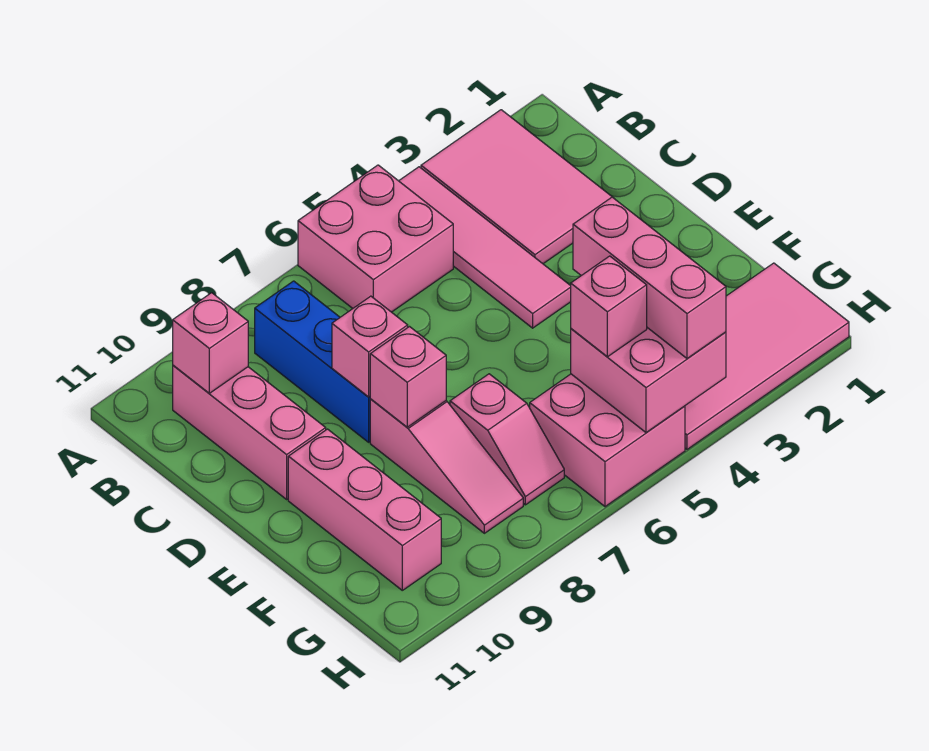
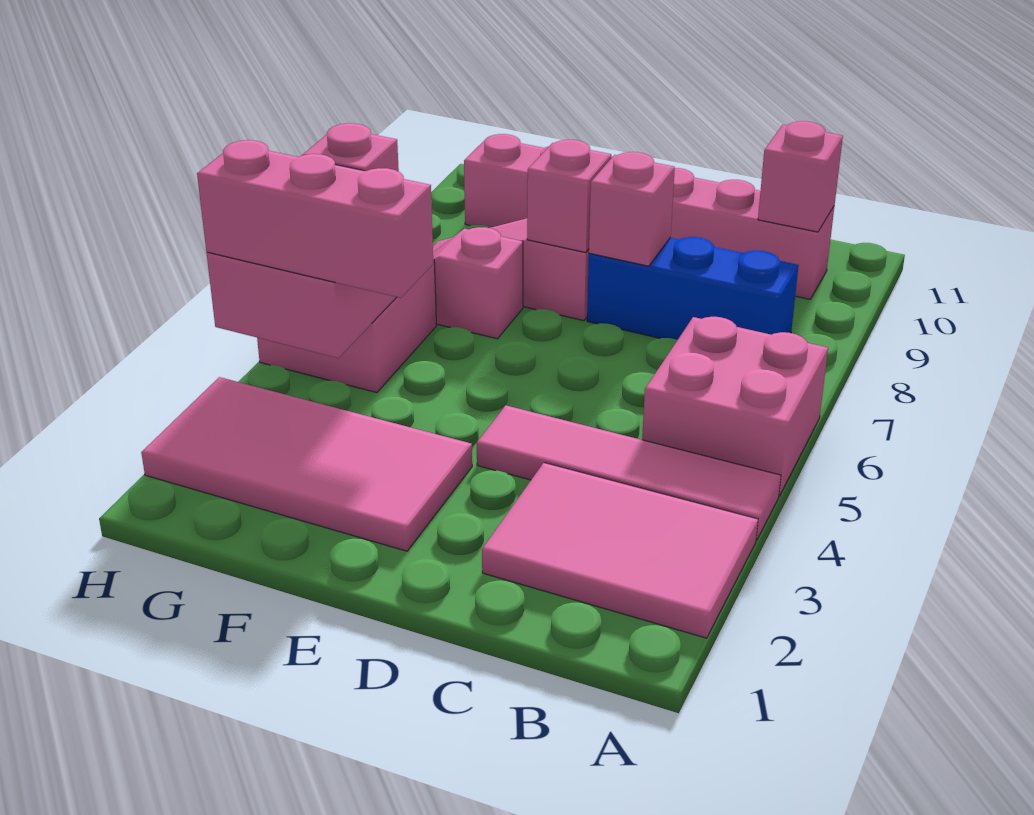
pink tile G1:H4 level 1 -> pink tile E2:H3 level 1

